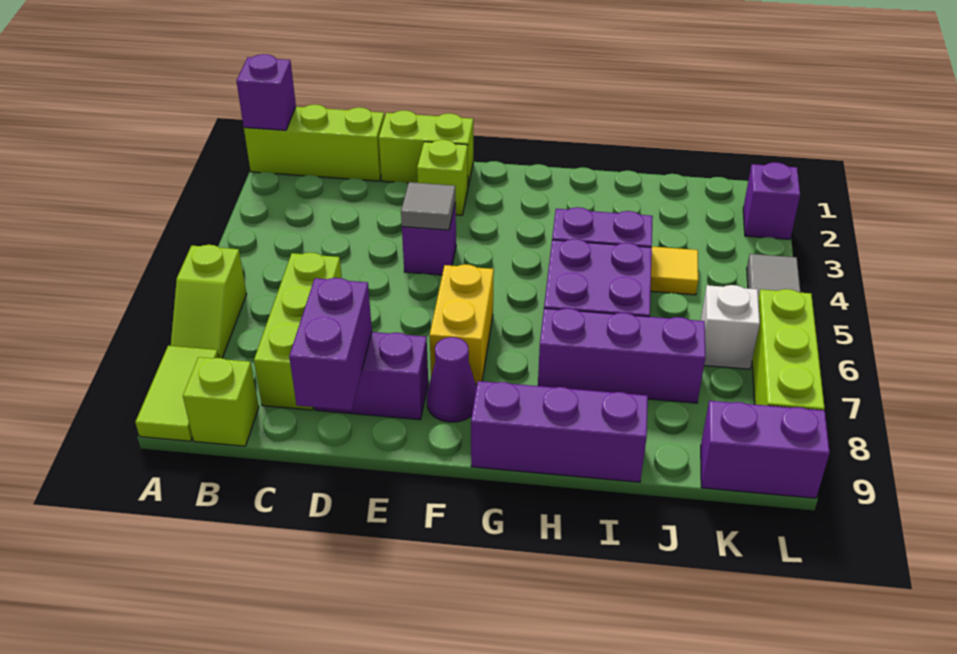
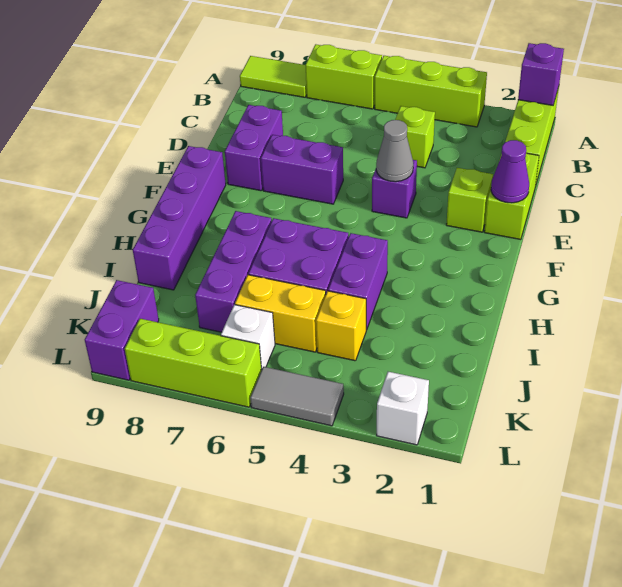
lime slope A6:A7 level 1 top 6 -> lime brick A6:A7 level 1
lime brick B9 level 1 -> lime brick C4 level 1
lime brick C6:C8 level 1 -> lime brick A3:A5 level 1
purple brick D8:D9 level 2 -> purple brick E6:E7 level 1
grey tile E4 level 2 -> grey cone E4 level 2
yellow brick F6:F7 level 1 -> yellow brick J5:J6 level 1
purple cone F8 level 1 -> purple cone E1 level 2
purple brick G9:I9 level 1 -> purple brick F9:I9 level 1
yellow tile J4 level 1 -> yellow brick J4 level 1
purple brick L2 level 1 -> white brick L2 level 1

